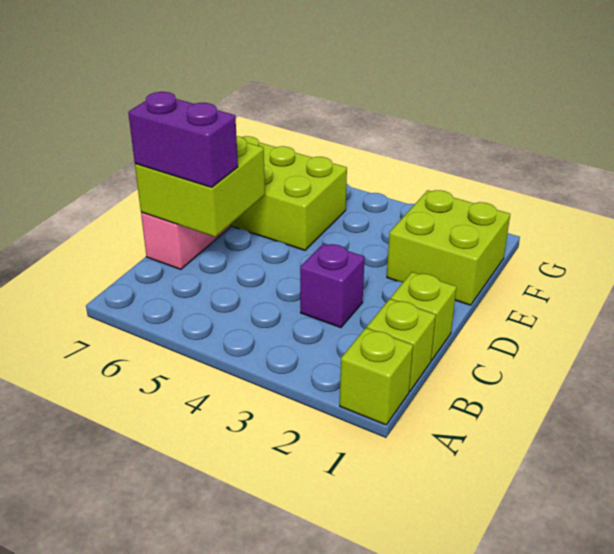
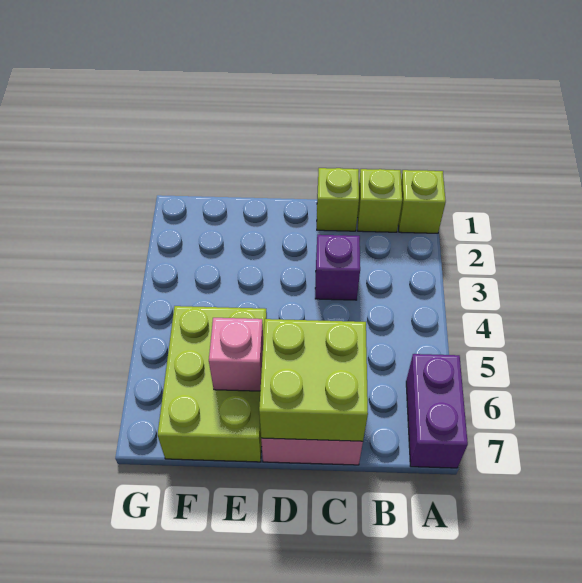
purple brick C6:C7 level 3 -> purple brick A6:A7 level 1
lime brick E1:F2 level 1 -> none
none -> pink brick E6 level 2

